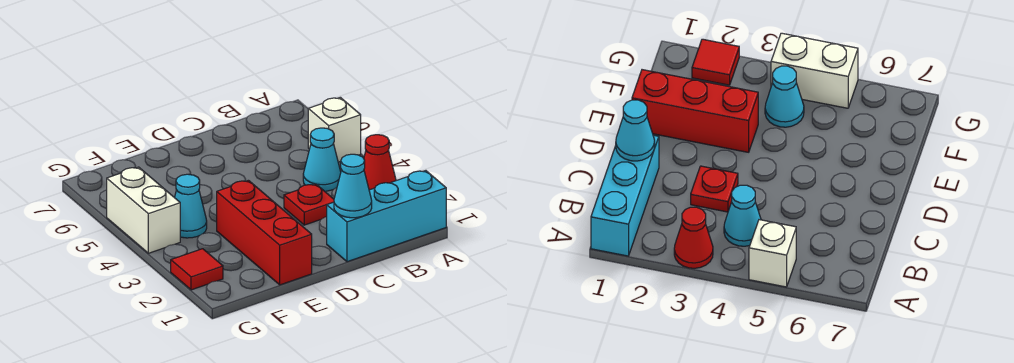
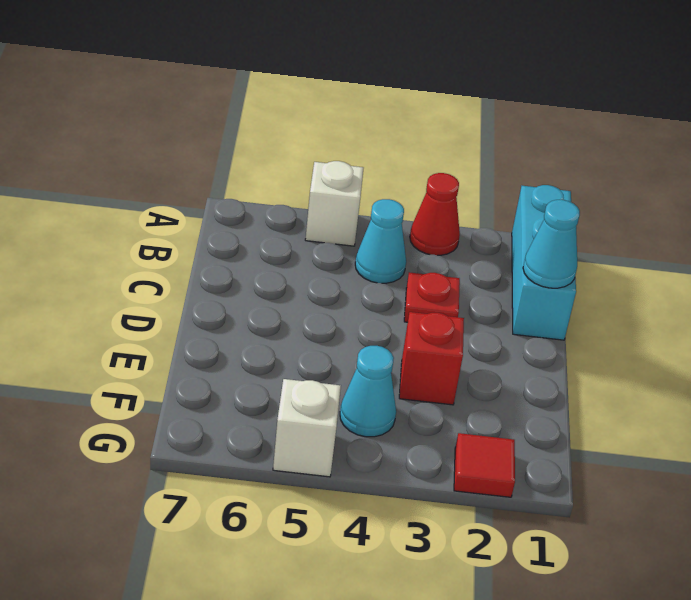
red brick E1:E3 level 1 -> red brick E3 level 1
white brick G4:G5 level 1 -> white brick G5 level 1

